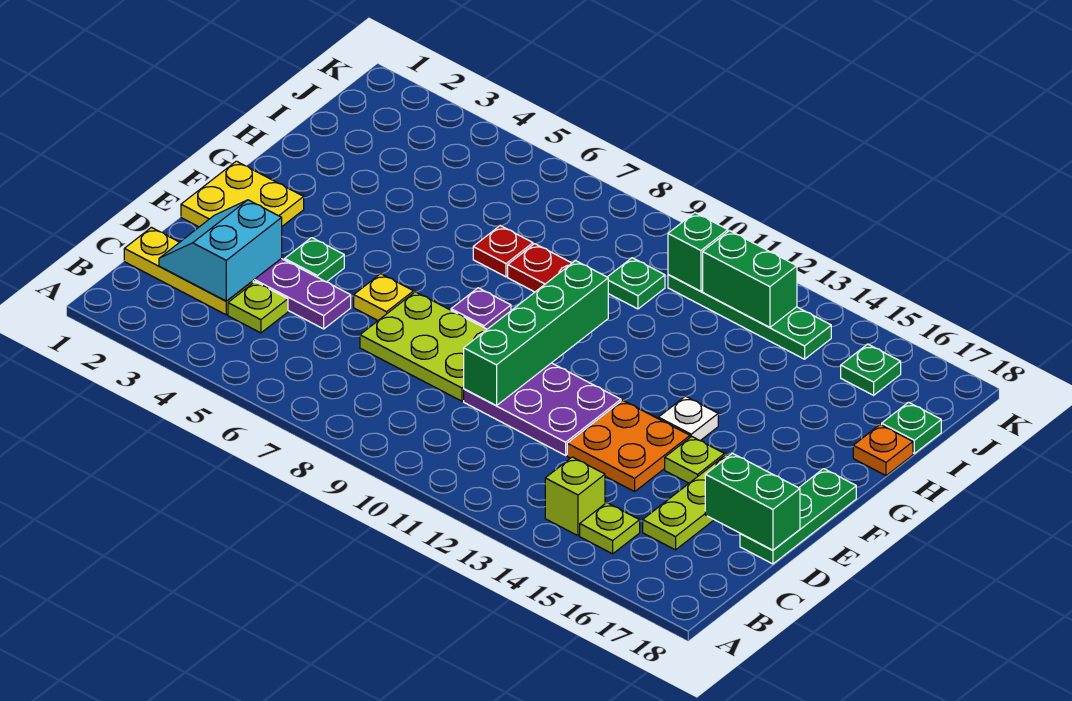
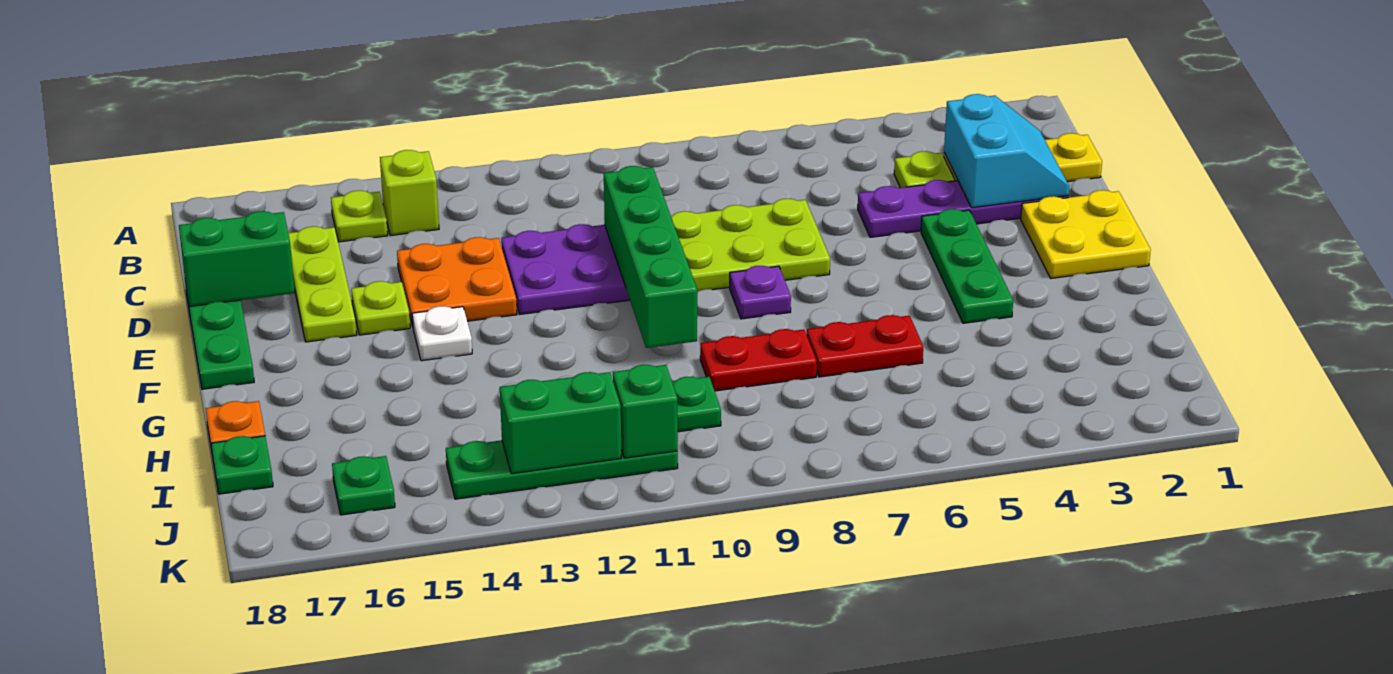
green plate E4 level 1 -> green plate E4:G4 level 1
yellow plate E6 level 1 -> none
red plate H7 level 1 -> red plate H6:H7 level 1

